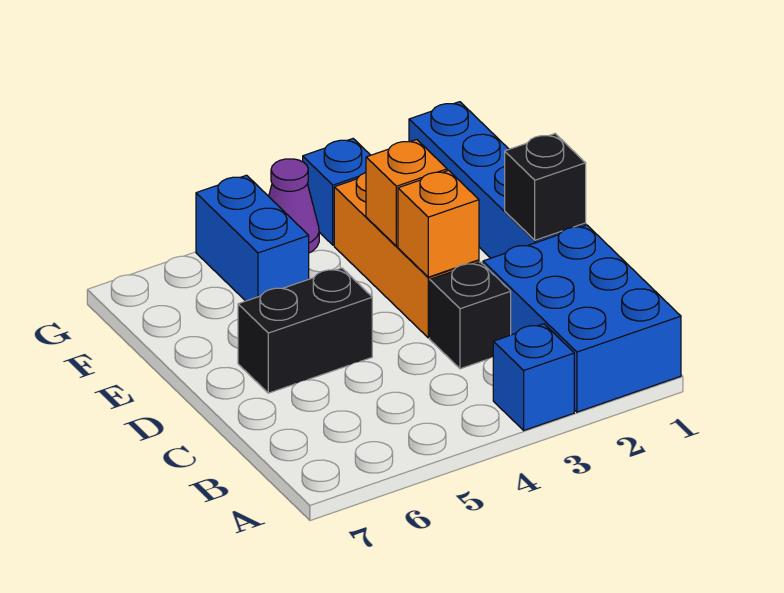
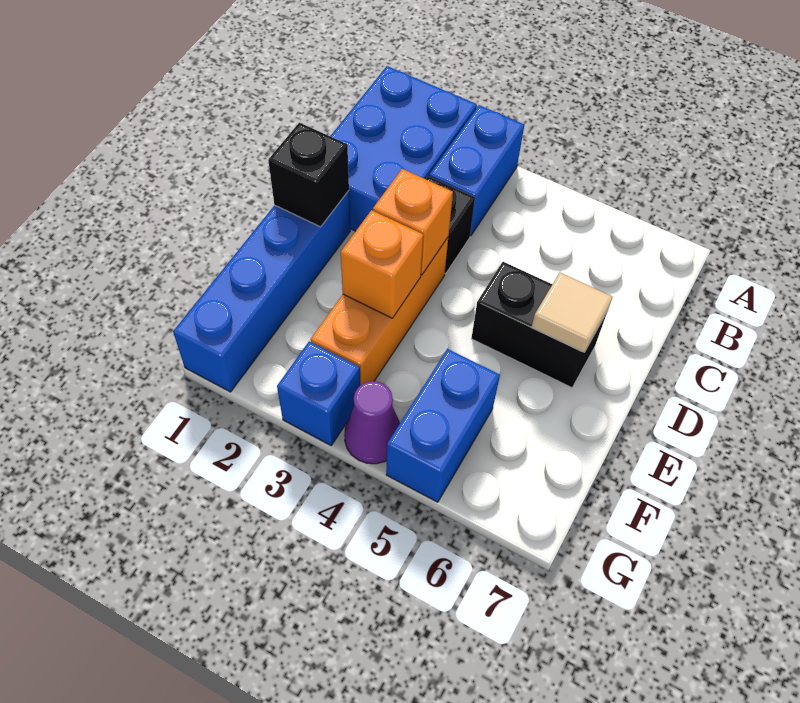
blue brick A3 level 1 -> blue brick A3:B3 level 1
none -> tan tile D6 level 2

